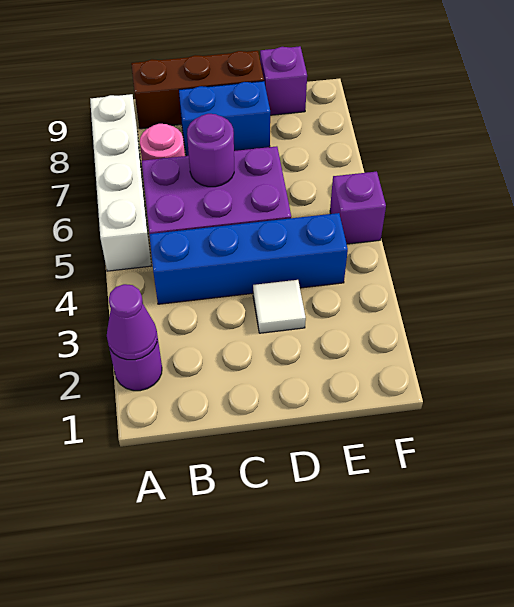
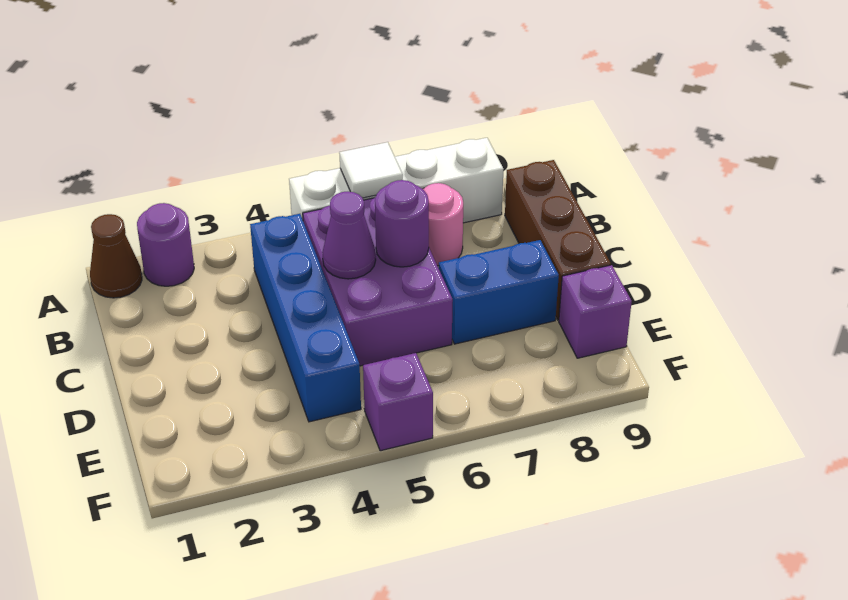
none -> brown cone A1 level 1
purple cone A2 level 2 -> purple cone C5 level 2
blue brick C8:D8 level 1 -> blue brick D7:D8 level 1
white tile D3 level 1 -> white tile A6 level 2

